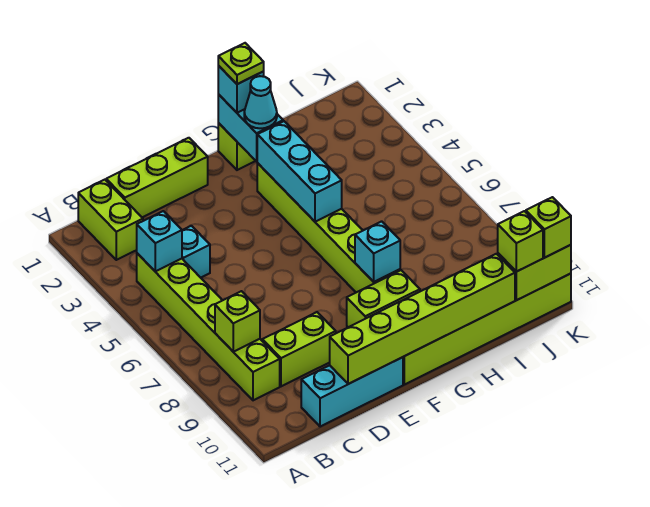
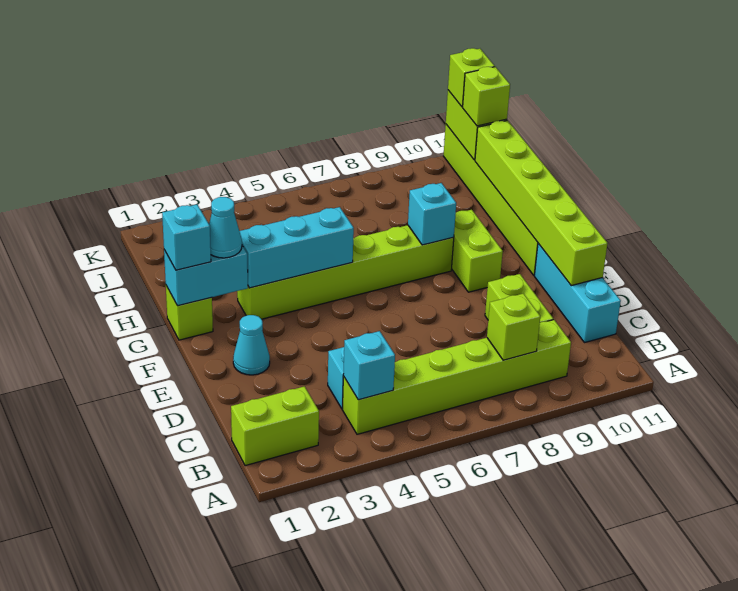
lime brick C1:E1 level 1 -> none
none -> cyan cone E2 level 1
lime plate G1 level 4 -> none

